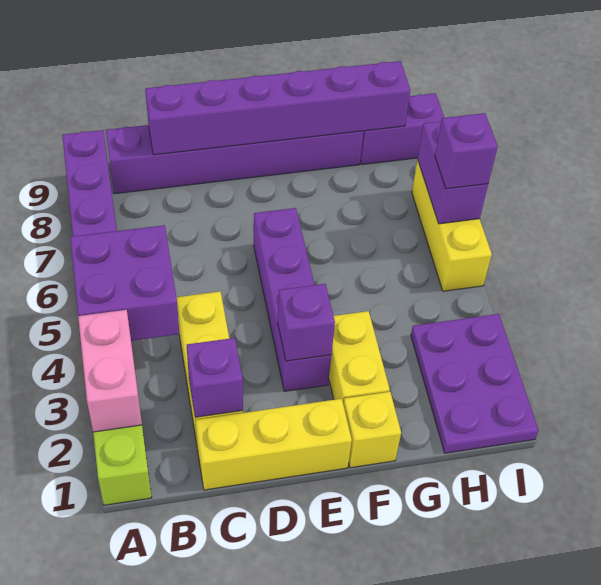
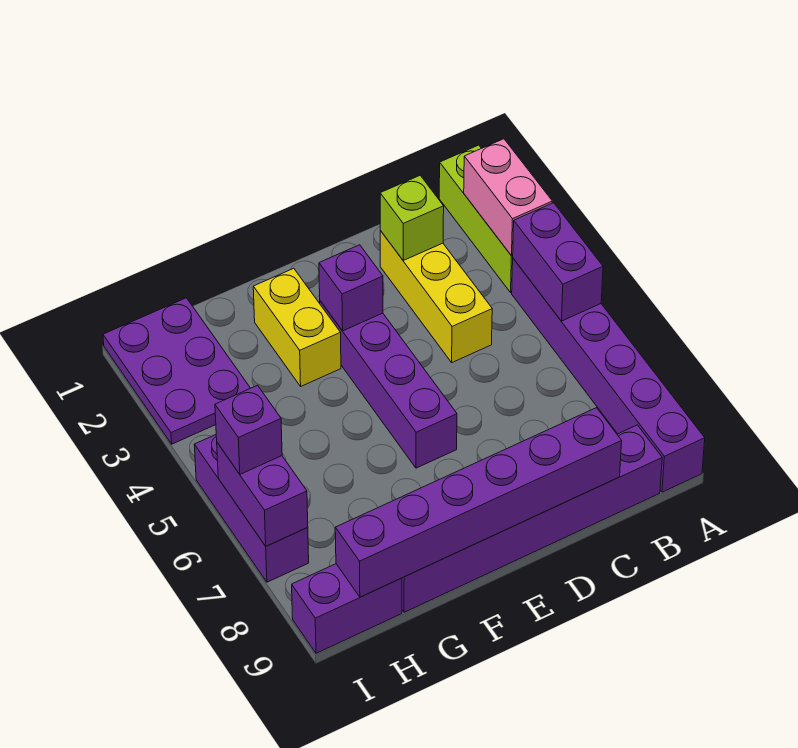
purple brick A4:B5 level 2 -> purple brick A4:A5 level 2
yellow brick C1:E1 level 1 -> none
purple brick C2 level 2 -> lime brick C2 level 2
yellow brick F1 level 1 -> none
yellow brick I5:I7 level 1 -> purple brick I5:I7 level 1

